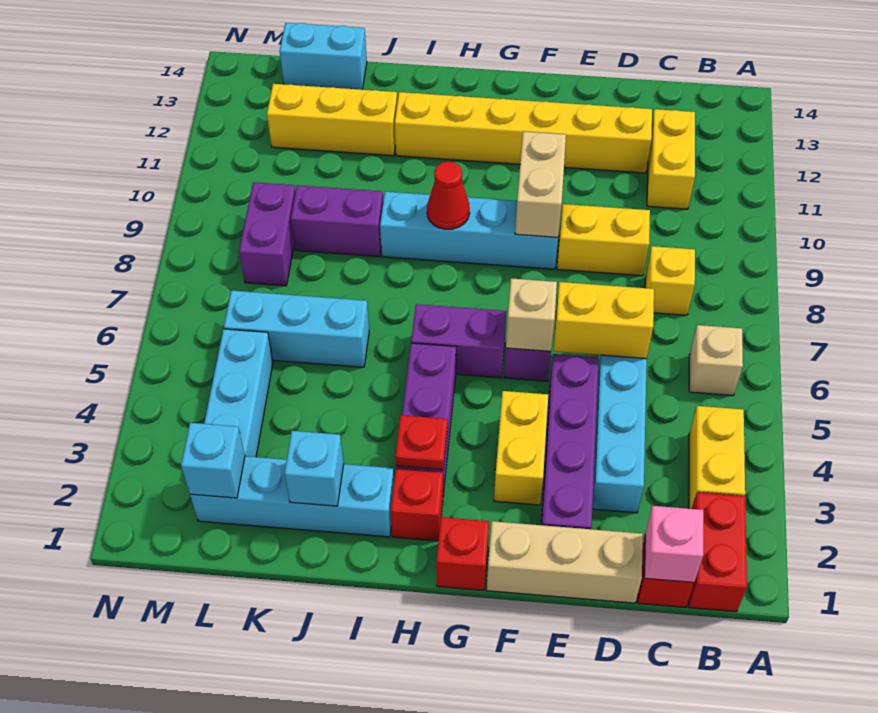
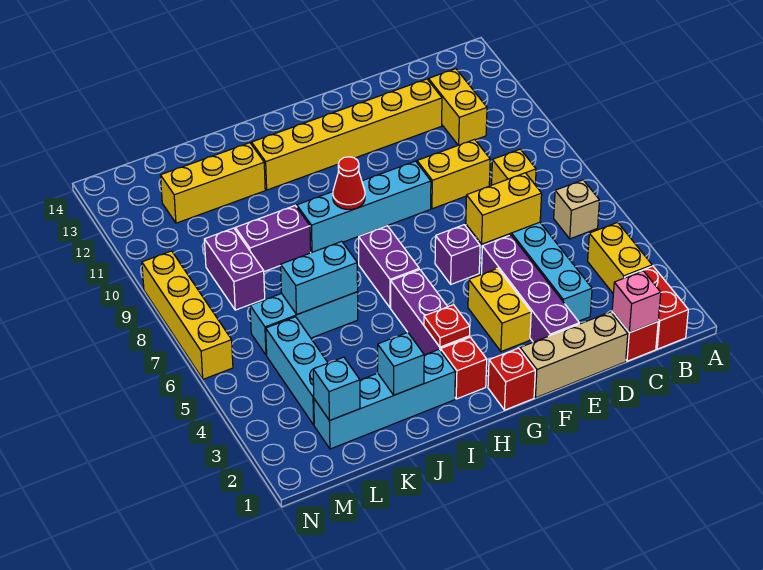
tan brick F6 level 2 -> none
tan brick F9:F10 level 2 -> none
purple brick G6:H6 level 1 -> purple brick H6:H7 level 1
cyan brick K14:L14 level 1 -> cyan brick J6:K6 level 2
none -> yellow brick N6:N9 level 1

